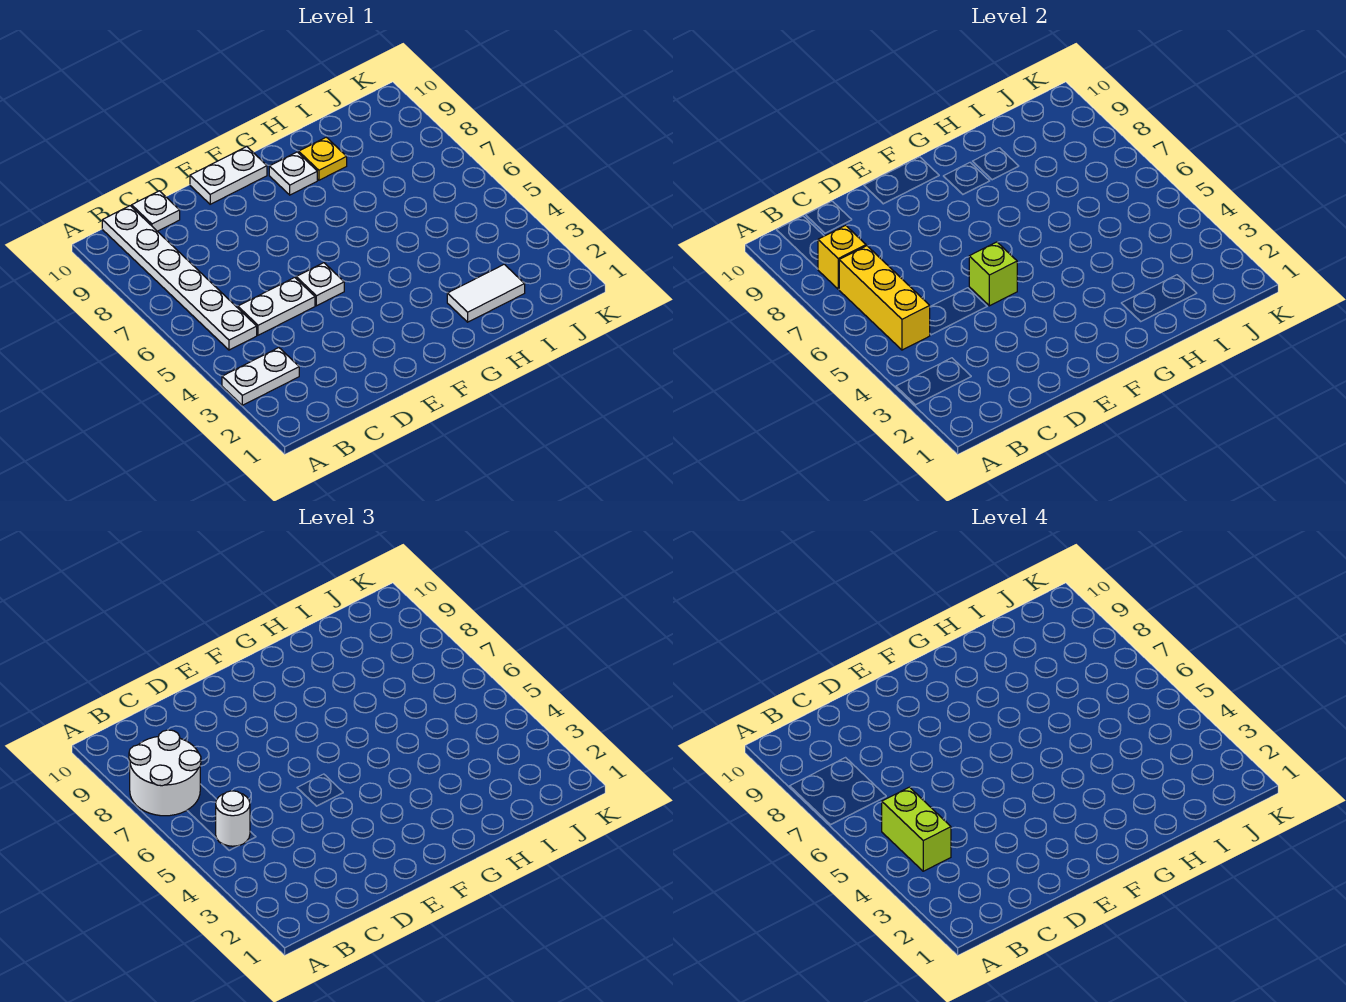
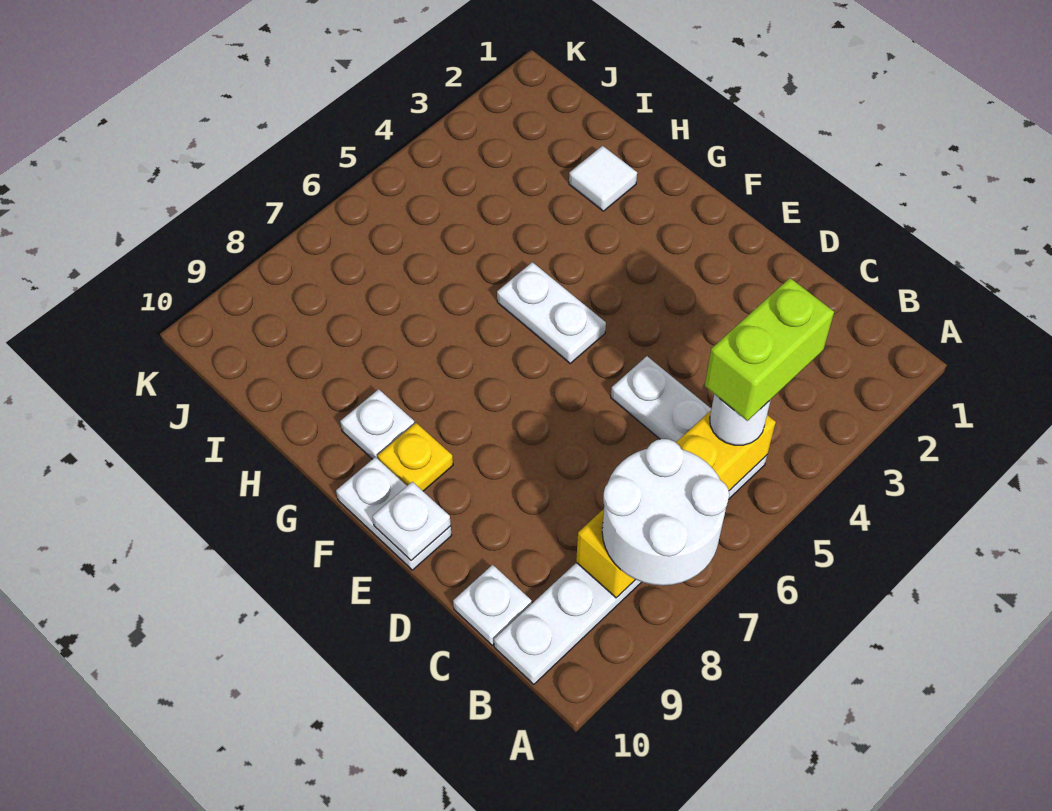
white plate A3:B3 level 1 -> white plate F5:G5 level 1
white plate E5 level 1 -> white plate E10 level 2
lime brick E5 level 2 -> none
white tile H2:I2 level 1 -> white tile H2 level 1
yellow plate H9 level 1 -> yellow plate F9 level 1

